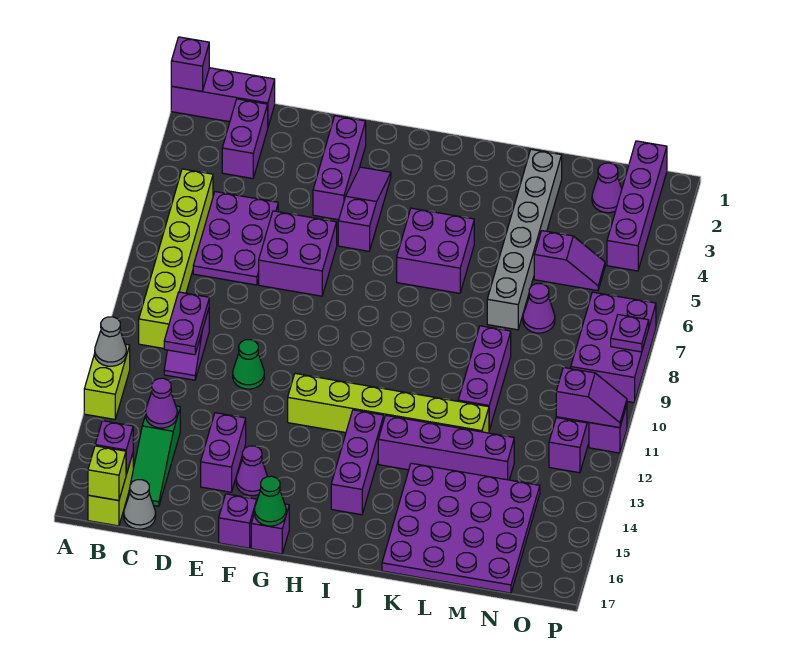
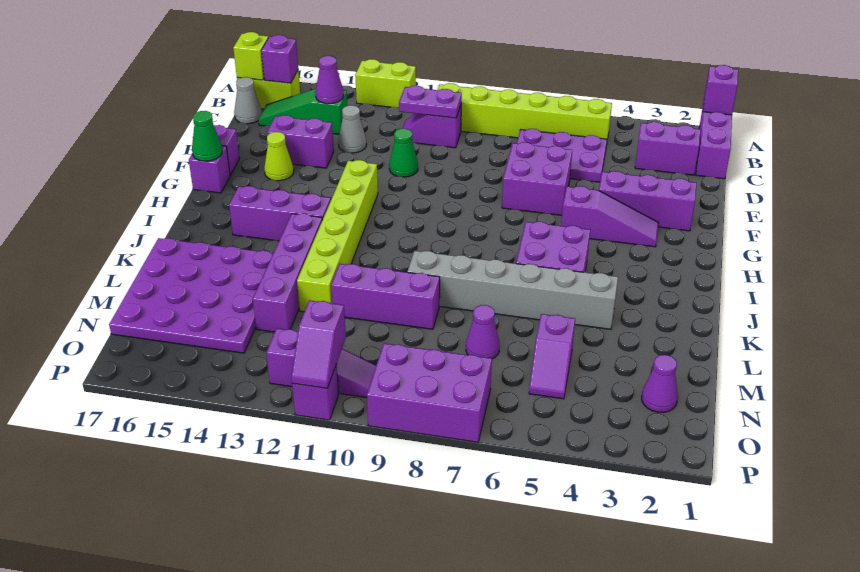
grey cone A12 level 2 -> grey cone D13 level 1
purple cone F15 level 1 -> lime cone F15 level 1
grey brick L2:L7 level 1 -> grey brick K4:K9 level 1
purple brick O1:O4 level 1 -> none
purple plate P8 level 2 -> none

